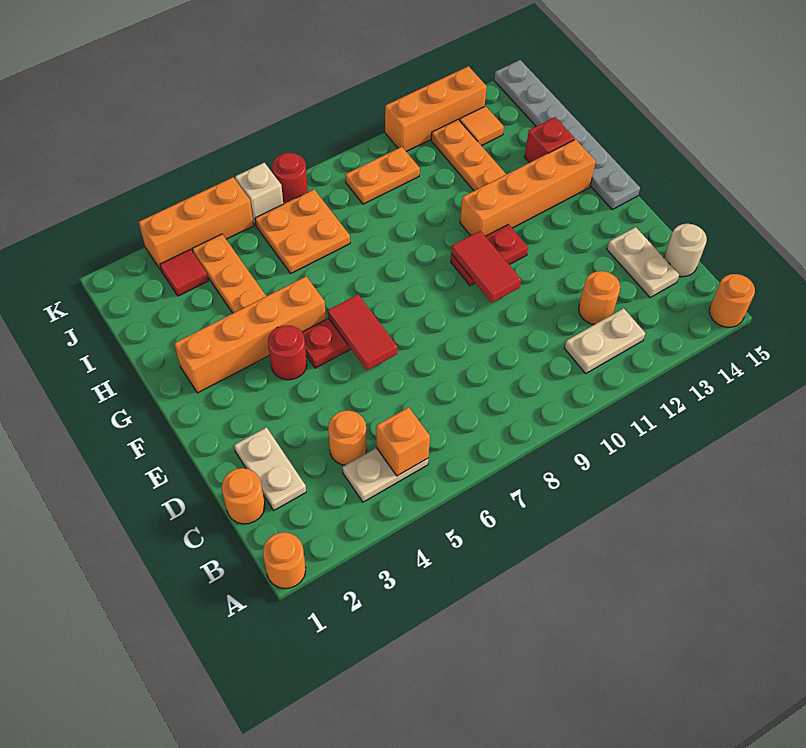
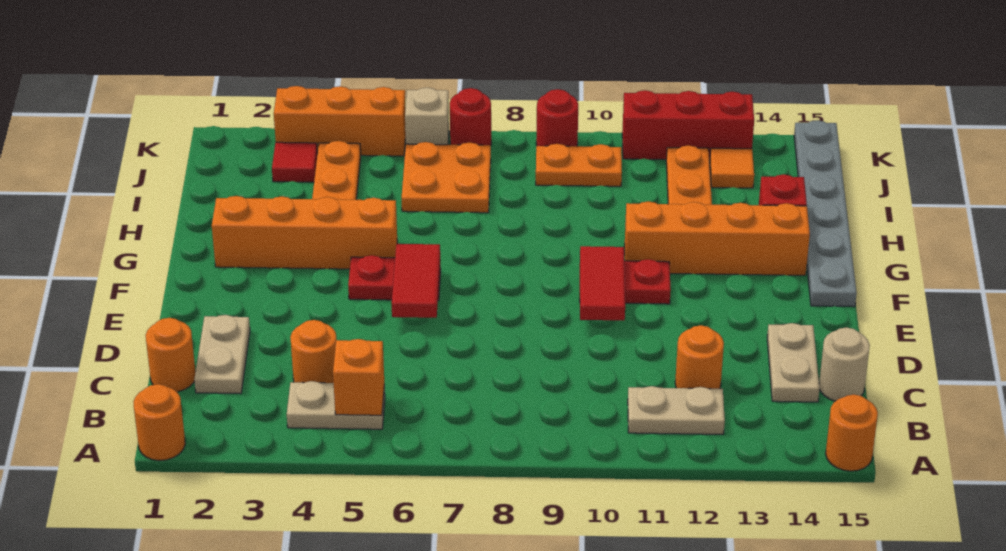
red round brick F4 level 1 -> red round brick K9 level 1
orange brick K11:K13 level 1 -> red brick K11:K13 level 1

